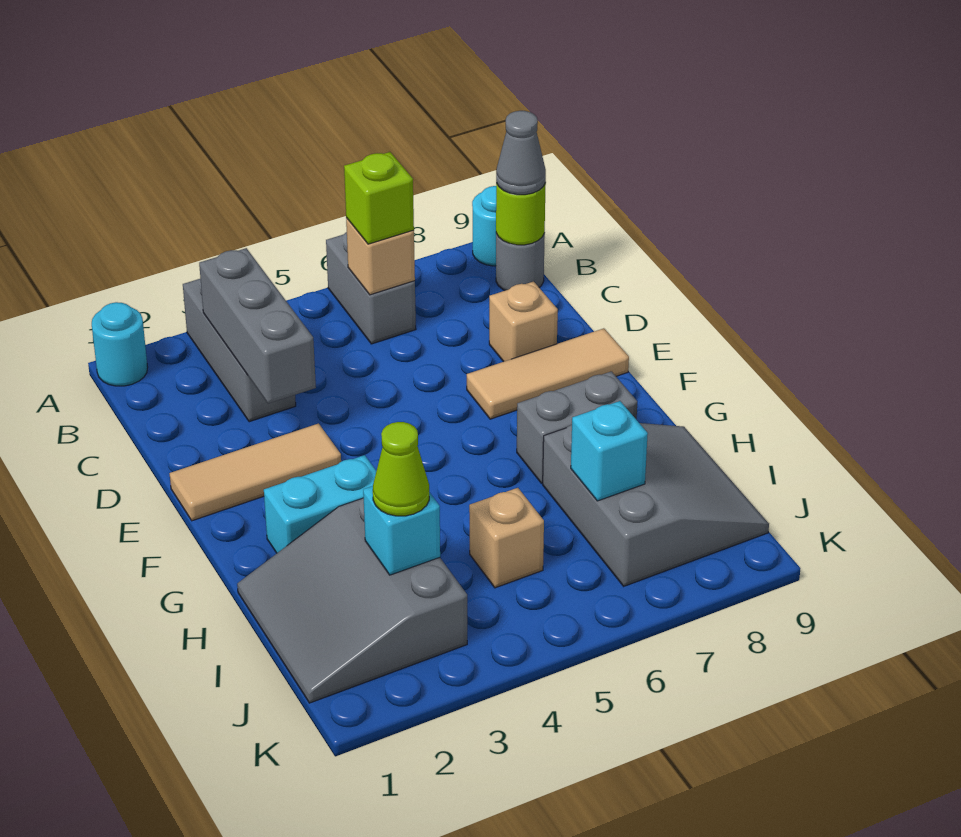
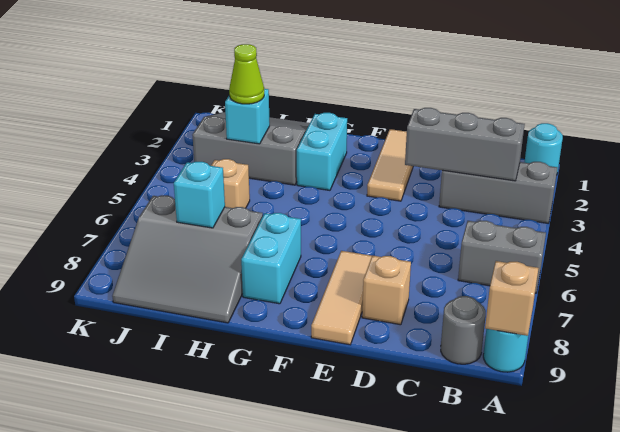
tan brick B6 level 2 -> tan brick A9 level 2
lime brick B6 level 3 -> none
lime round brick B9 level 2 -> none
grey cone B9 level 3 -> none
grey brick G7:G8 level 1 -> cyan brick G7:G8 level 1

